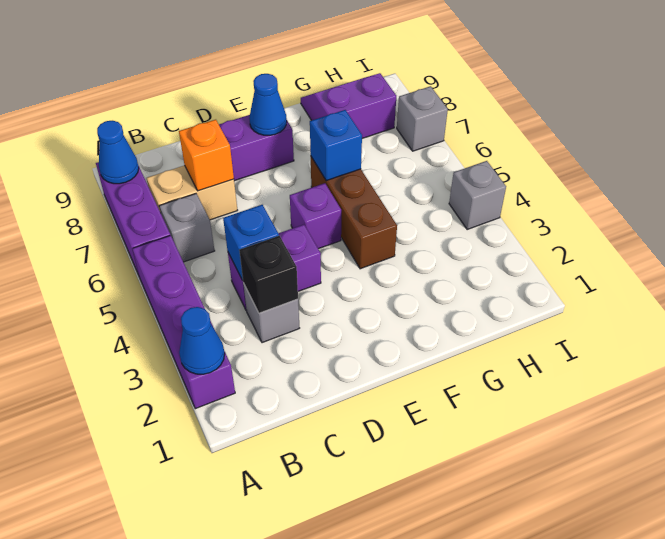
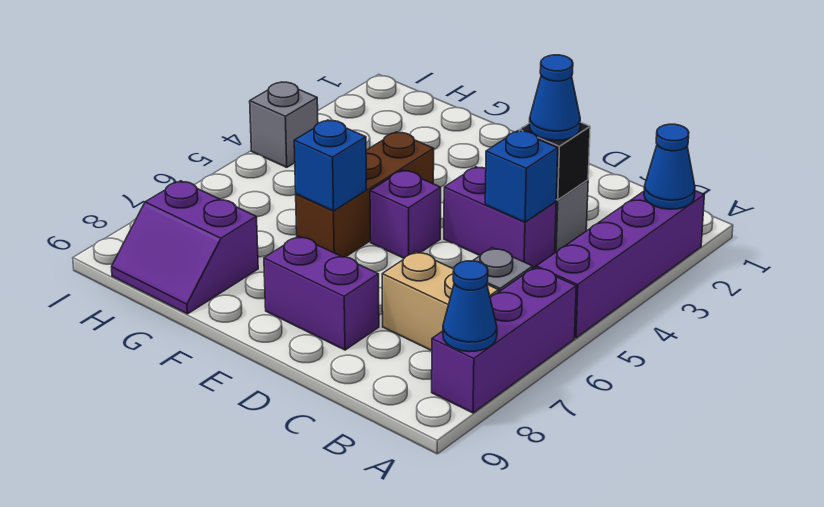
orange brick C7 level 2 -> none
blue cone E8 level 2 -> blue cone C3 level 3
grey brick I7 level 1 -> none

